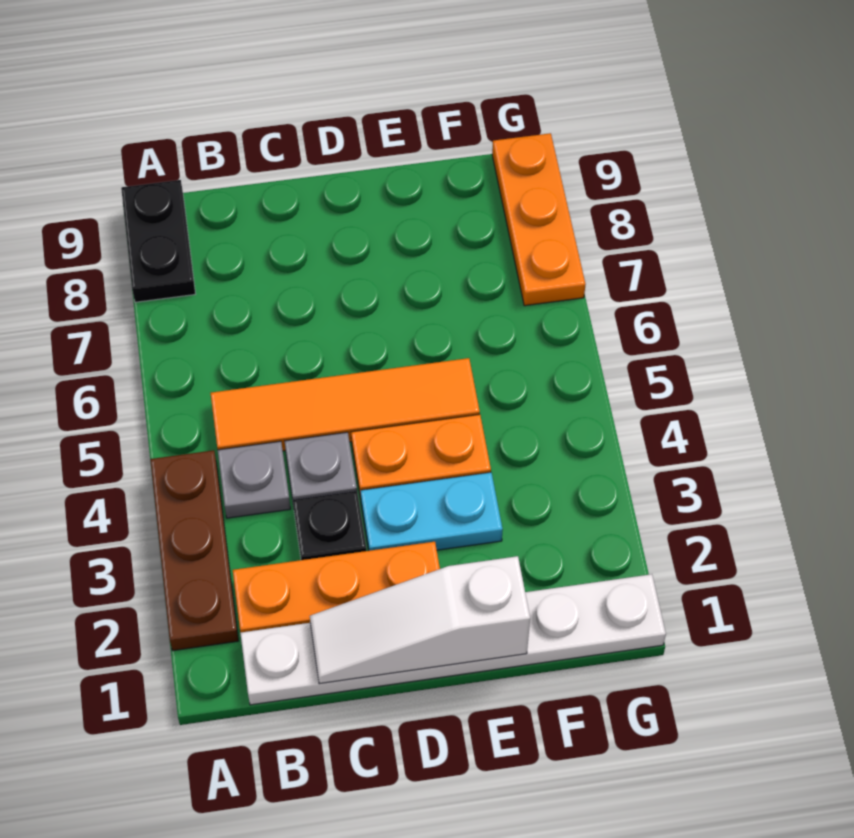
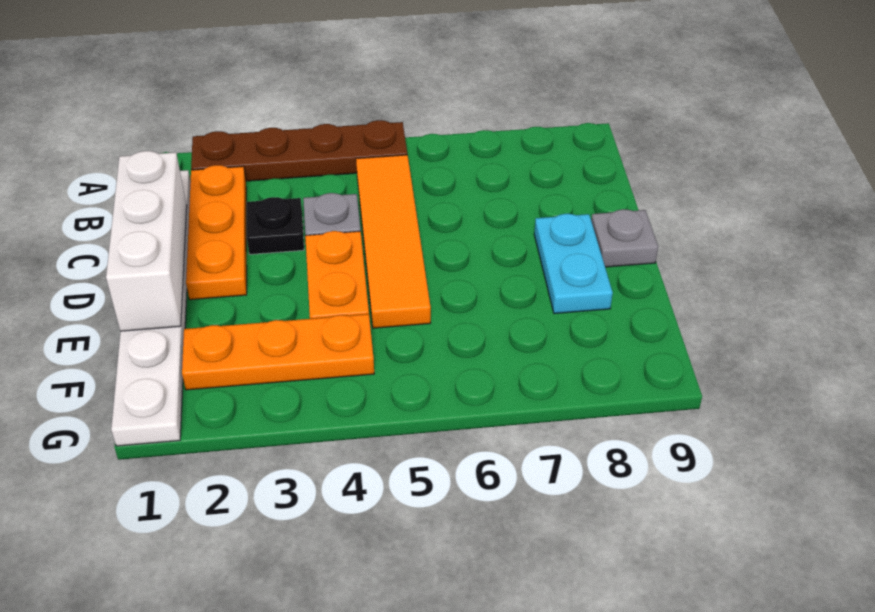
brown plate A2:A4 level 1 -> brown plate A2:A5 level 1
black plate A8:A9 level 1 -> none
grey plate B4 level 1 -> grey plate D9 level 1
white slope C1:E1 level 2 top E -> white brick C1:E1 level 2
cyan plate D3:E3 level 1 -> cyan plate D8:E8 level 1
orange plate G7:G9 level 1 -> orange plate F2:F4 level 1

